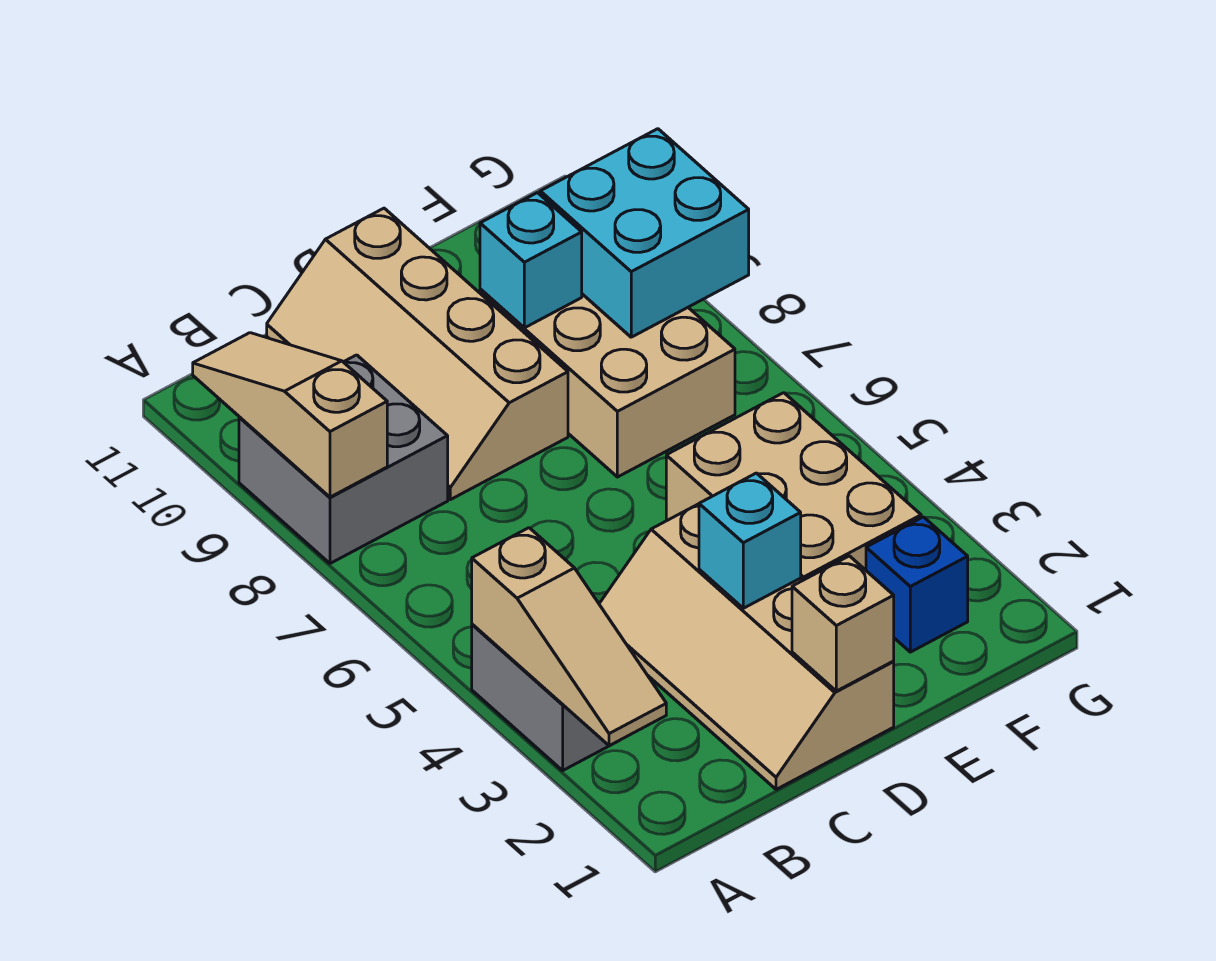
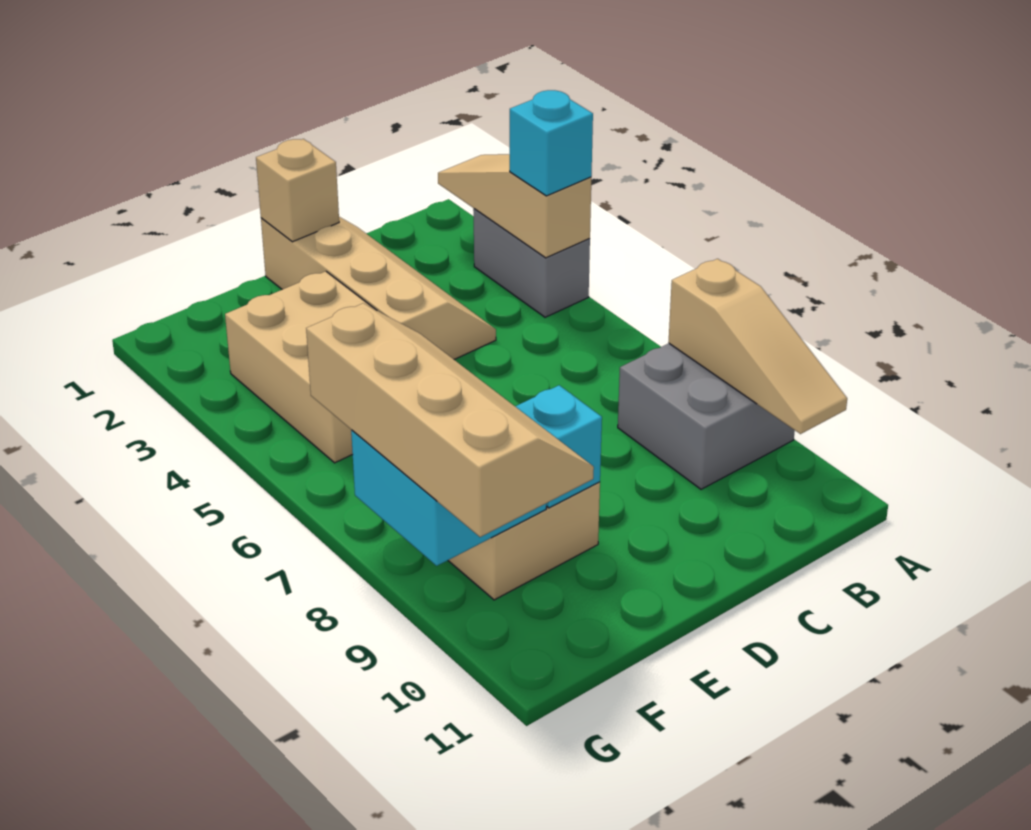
tan slope C8:D11 level 1 top D -> tan slope F7:G10 level 3 top G
cyan brick D3 level 2 -> cyan brick A4 level 3
blue brick F2 level 1 -> none

